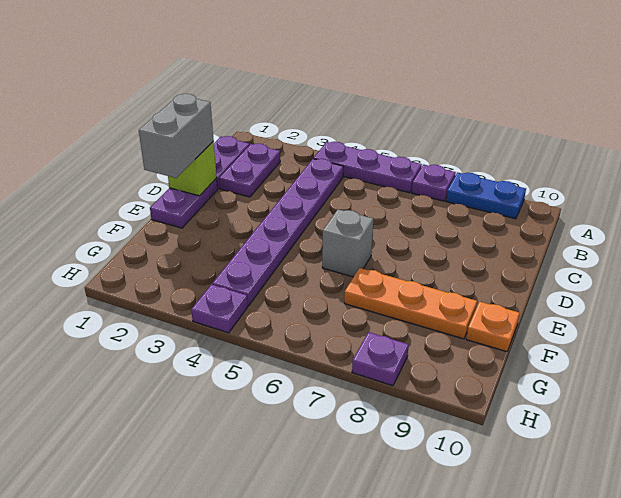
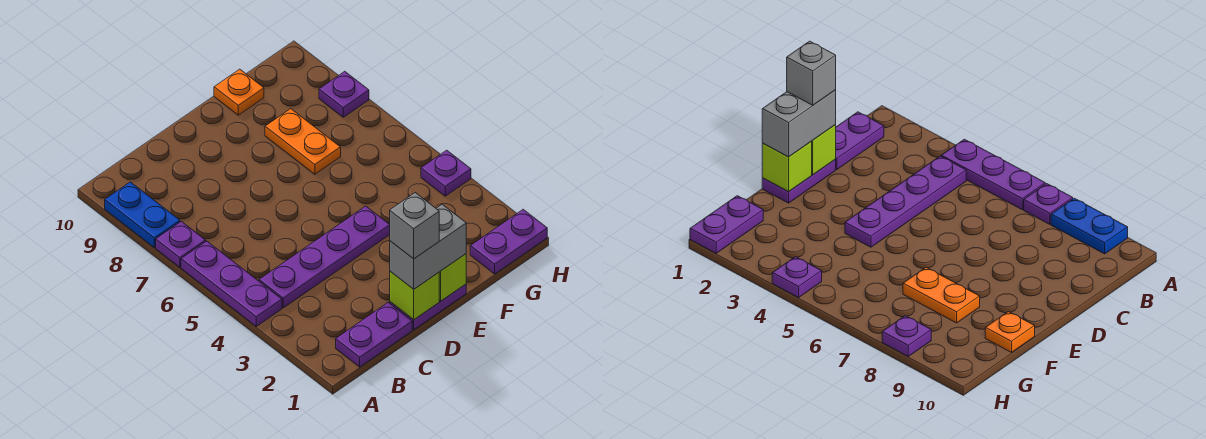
purple plate B2:C2 level 1 -> purple plate G1:H1 level 1
purple plate B4:G4 level 1 -> purple plate B4:E4 level 1
none -> lime brick E1 level 2
grey brick E6 level 1 -> grey brick D1 level 4
orange plate F7:F9 level 1 -> orange plate F7:F8 level 1

